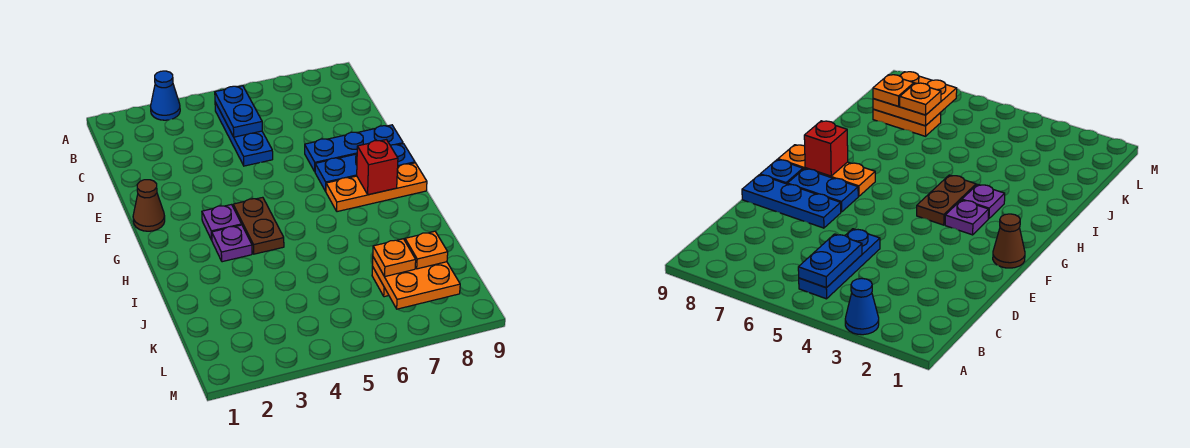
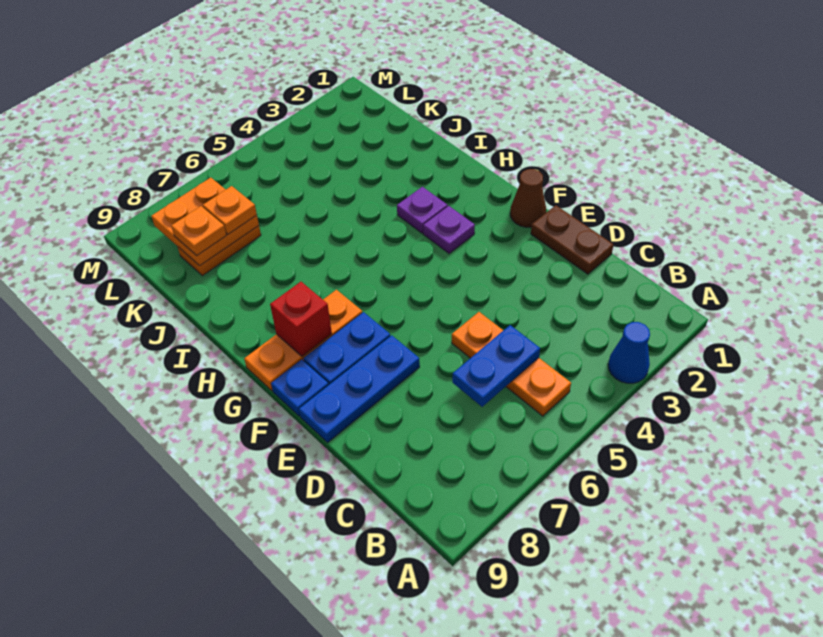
blue plate B5:D5 level 1 -> orange plate B5:D5 level 1
blue plate B5:C5 level 2 -> blue plate C5:C6 level 2
brown plate G4:H4 level 1 -> brown plate D1:E1 level 1

